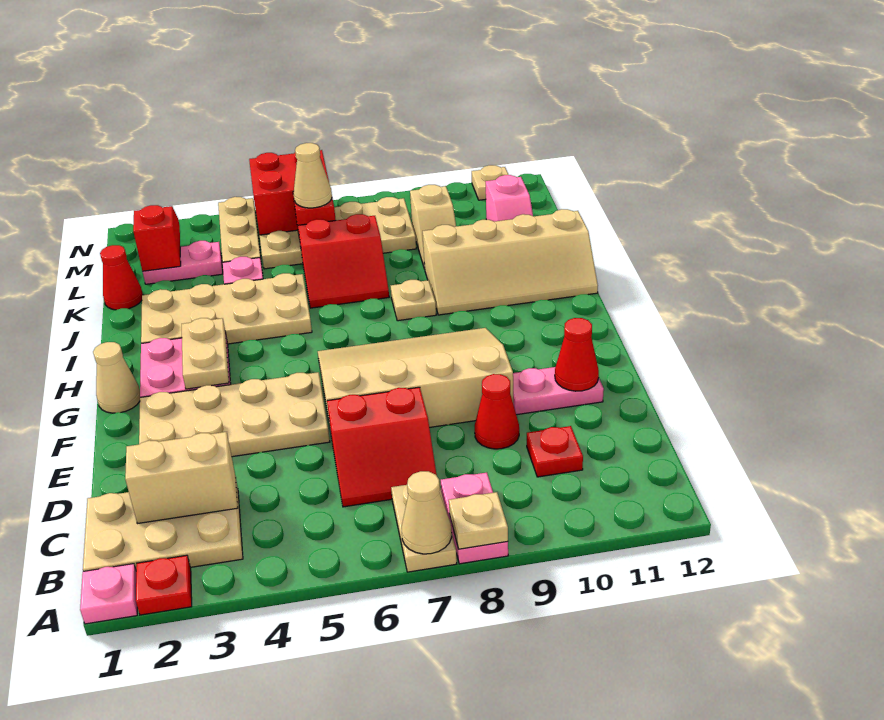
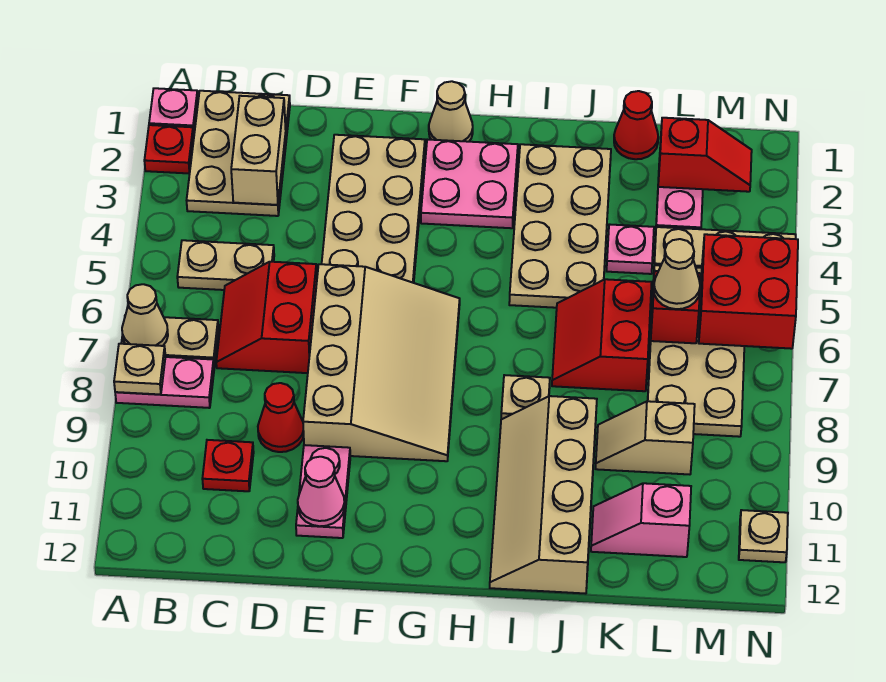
red cone E11 level 2 -> pink cone E11 level 2
tan plate G3:H3 level 2 -> tan plate B5:C5 level 1

